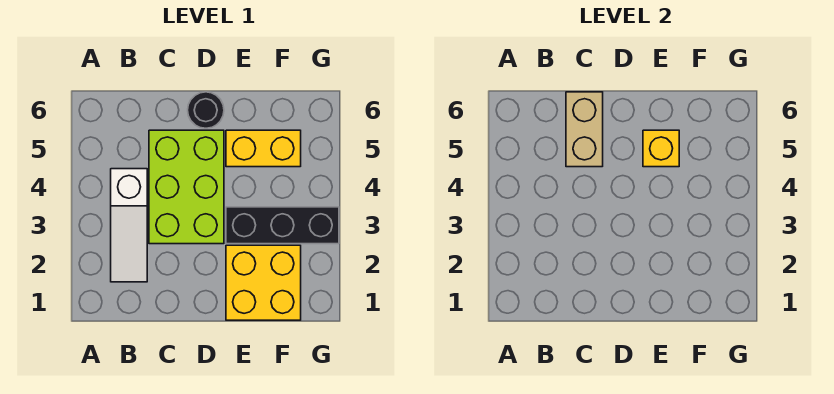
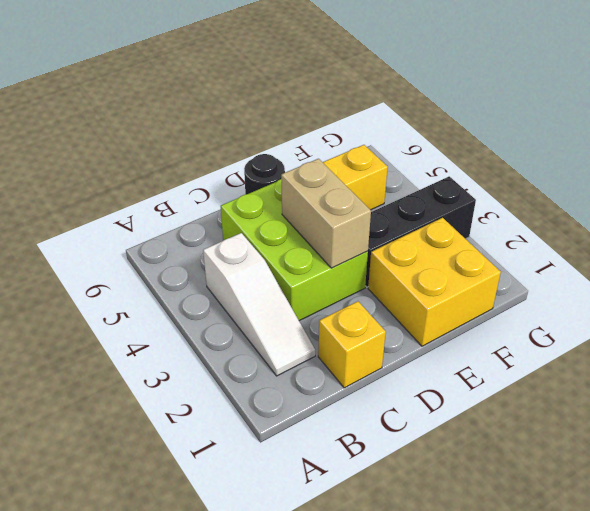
tan brick C5:C6 level 2 -> tan brick D3:D4 level 2
yellow brick E5 level 2 -> yellow brick C1 level 1

